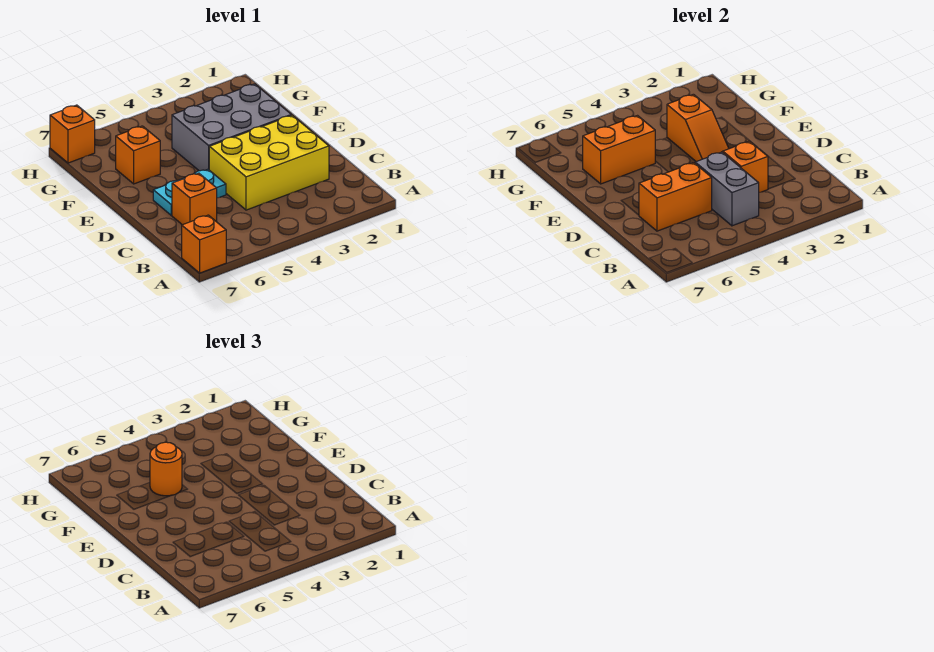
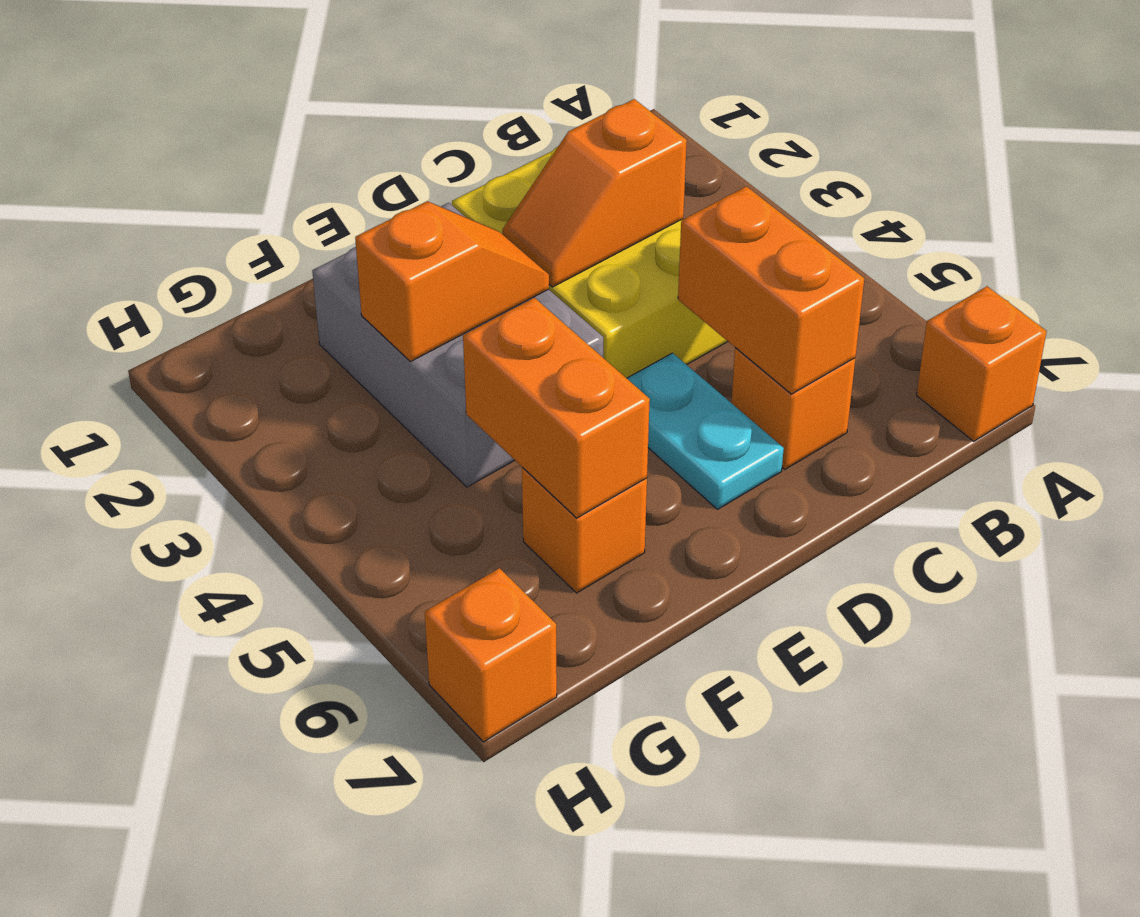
grey brick B4:C4 level 2 -> none
orange round brick F5 level 3 -> none

